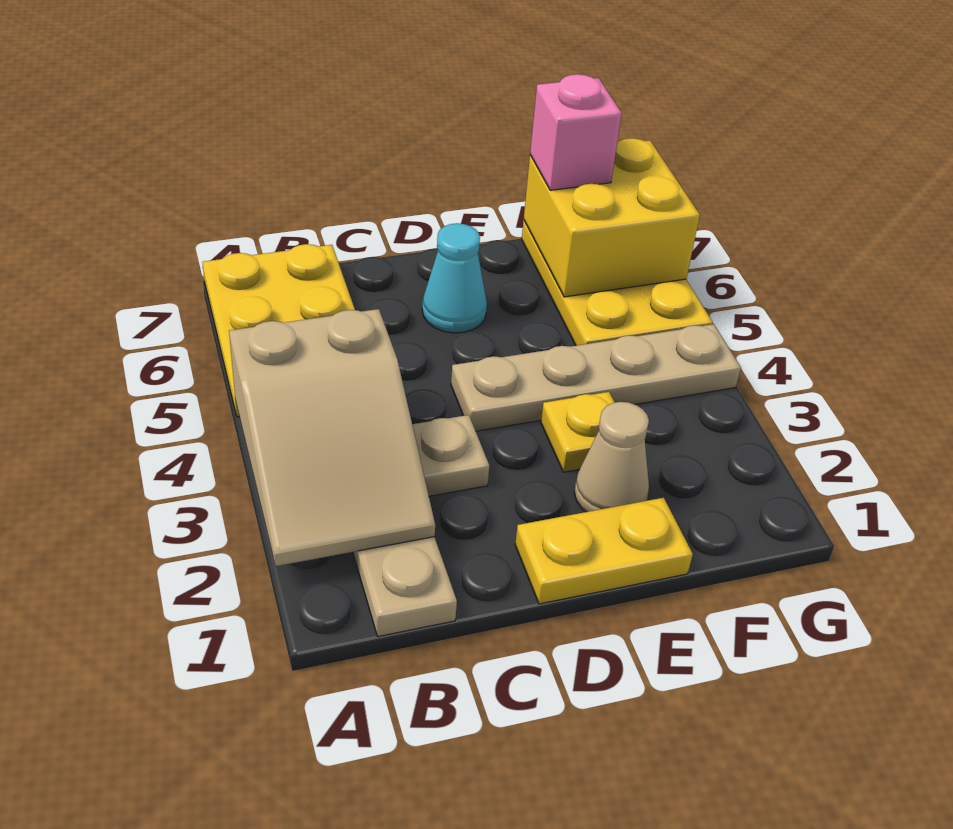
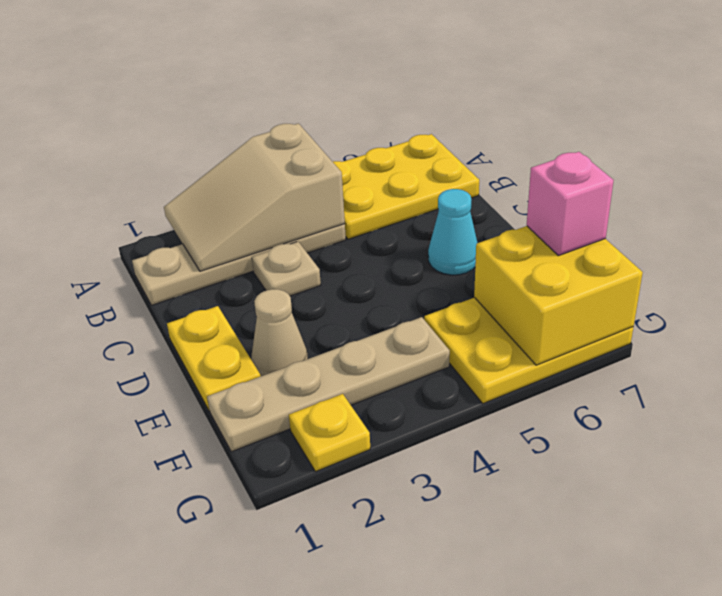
tan plate D4:G4 level 1 -> tan plate F1:F4 level 1
yellow plate E3 level 1 -> yellow plate G2 level 1

